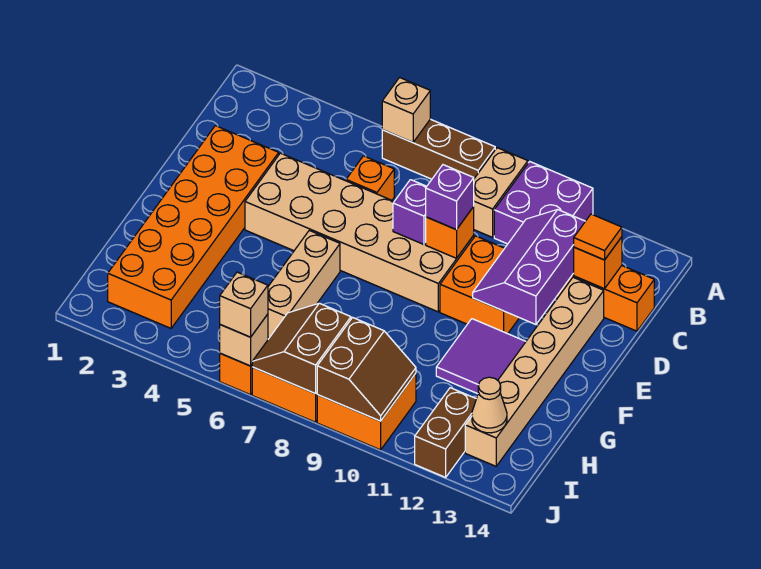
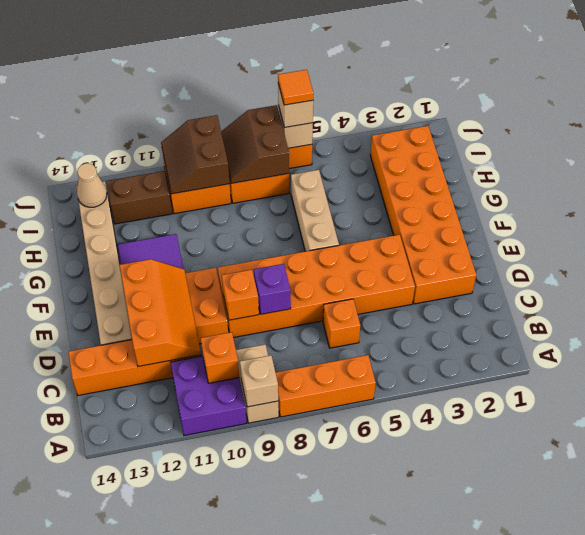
brown brick A6:A8 level 1 -> orange brick A6:A8 level 1
tan brick A6 level 2 -> tan brick A9 level 2
purple slope C11:E12 level 2 top 12 -> orange slope C11:E12 level 2 top 12
orange brick C13 level 2 -> orange brick B10 level 2
orange tile C13 level 3 -> orange tile J6 level 4
tan brick D4:E9 level 1 -> orange brick D4:E9 level 1
purple brick D9 level 3 -> none
brown slope I7:J8 level 2 top 8 -> brown slope I7:J8 level 2 top 7
brown brick I12:J12 level 1 -> brown brick I11:I12 level 1

